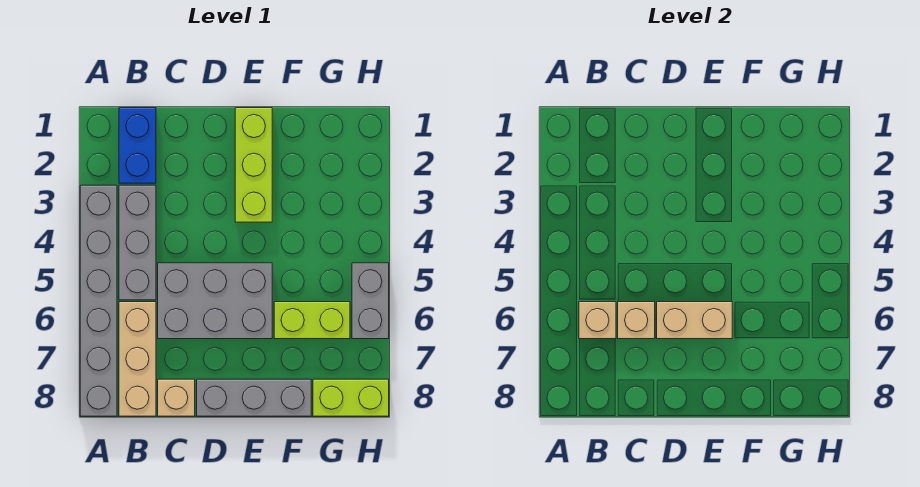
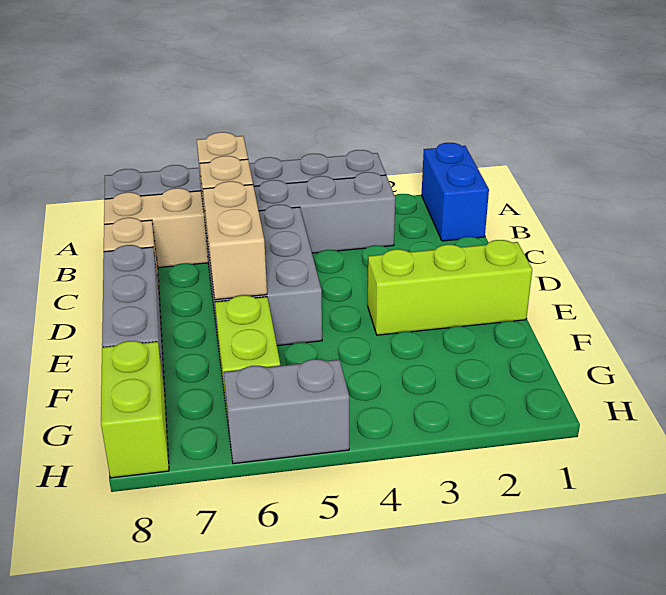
blue brick B1:B2 level 1 -> blue brick A1:B1 level 1

